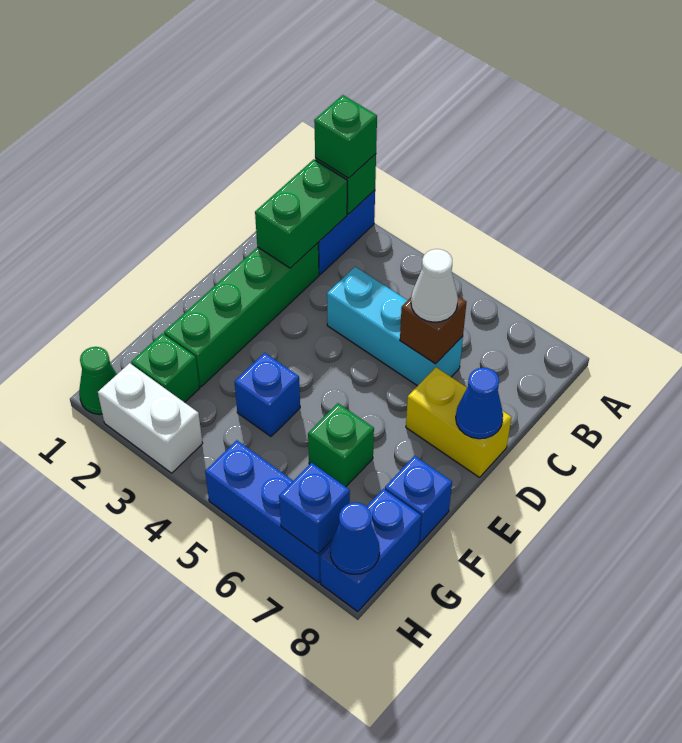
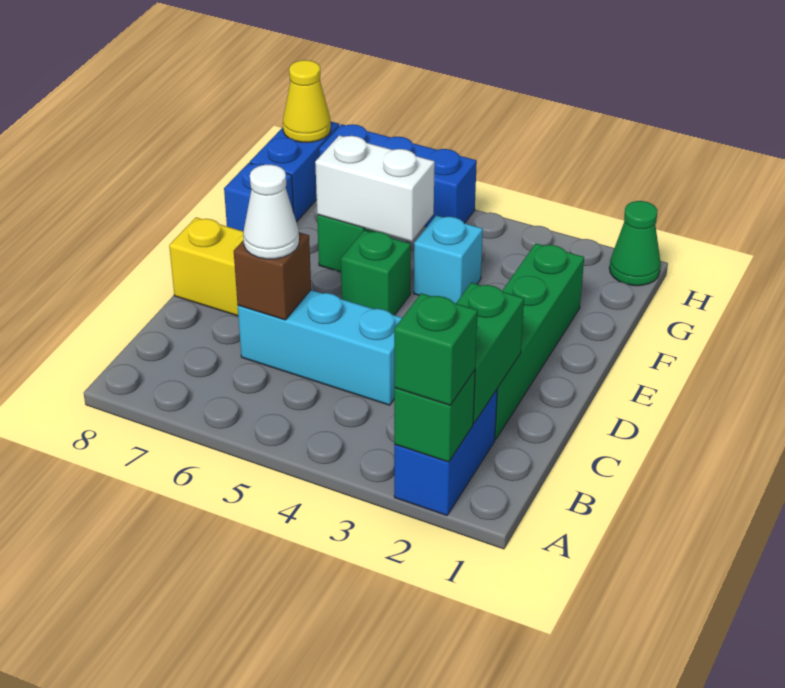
blue cone D8 level 2 -> none
blue brick F4 level 1 -> cyan brick F4 level 1
green brick G2 level 1 -> green brick E5 level 1
white brick H2:H3 level 1 -> white brick F5:F6 level 2
blue brick H7 level 2 -> none
blue cone H8 level 2 -> yellow cone H8 level 2

